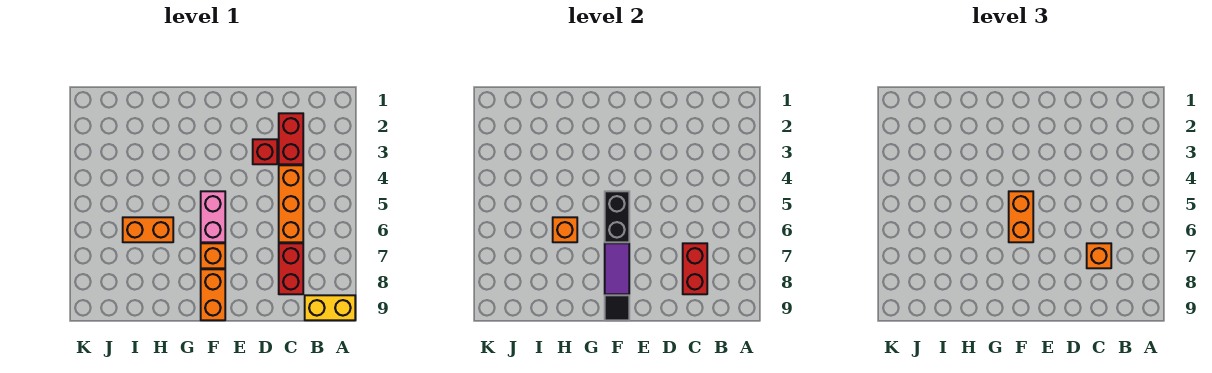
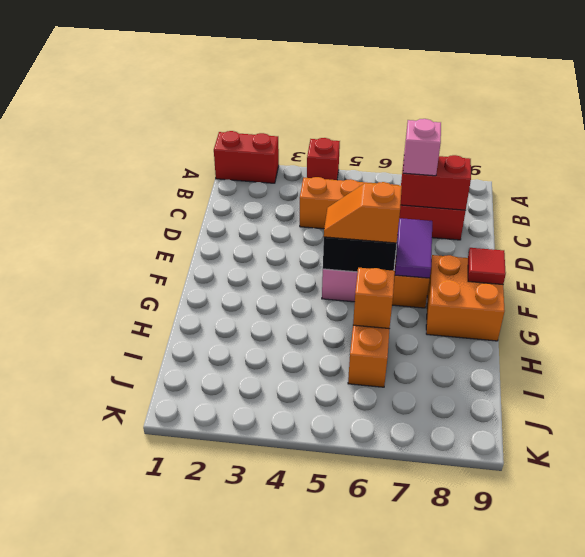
yellow brick A9:B9 level 1 -> none
red brick C2:C3 level 1 -> red brick A1:A2 level 1
orange brick C7 level 3 -> pink brick C7 level 3
red brick D3 level 1 -> red brick A4 level 1
orange brick F5:F6 level 3 -> orange slope F5:F6 level 3 top 6
purple tile F7:F8 level 2 -> purple tile E7:F7 level 2
orange brick F8:F9 level 1 -> orange brick F8:G9 level 1
black tile F9 level 2 -> red tile F9 level 2

